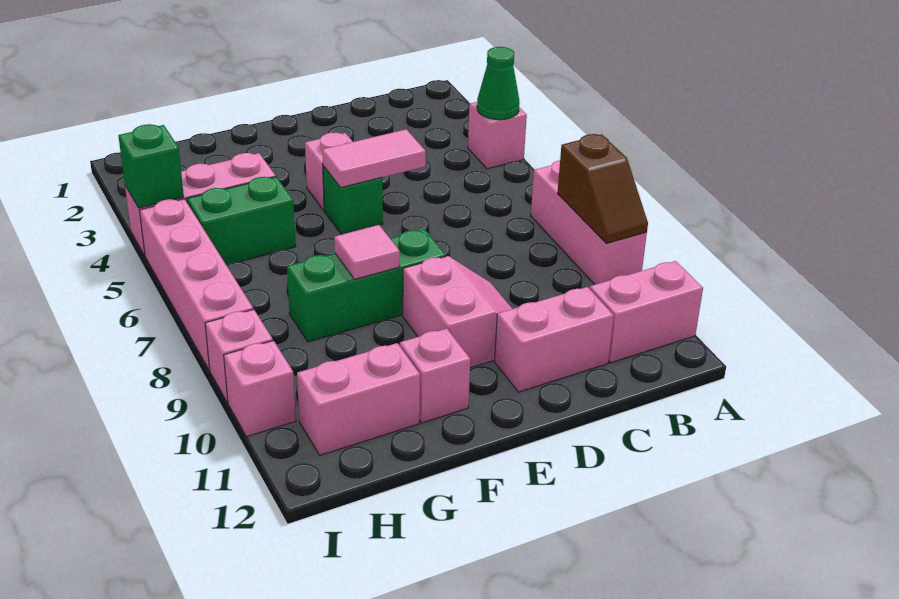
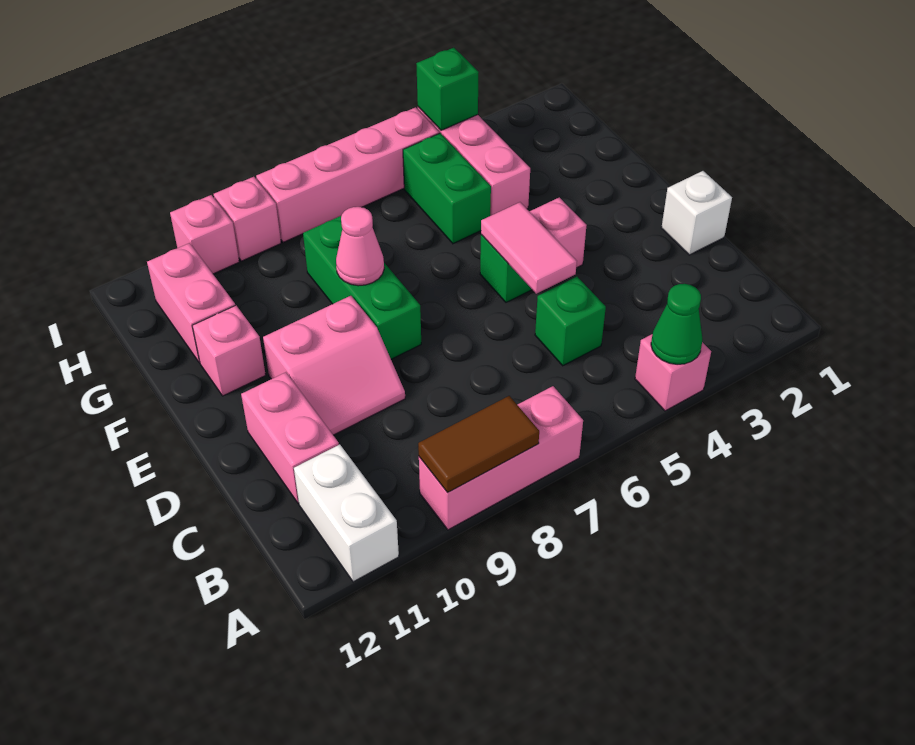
brown slope A8:A9 level 2 top 8 -> brown tile A8:A9 level 2
pink brick A11:B11 level 1 -> white brick A11:B11 level 1
none -> green brick C5 level 1
none -> white brick D1 level 1
pink tile F8 level 2 -> pink cone F8 level 2

